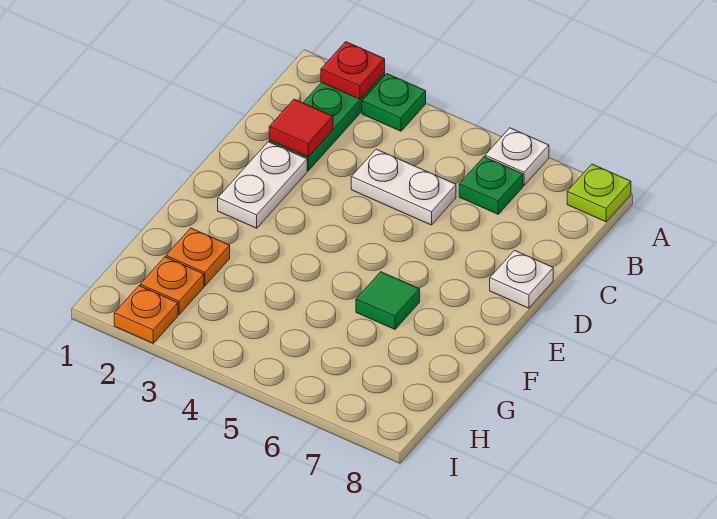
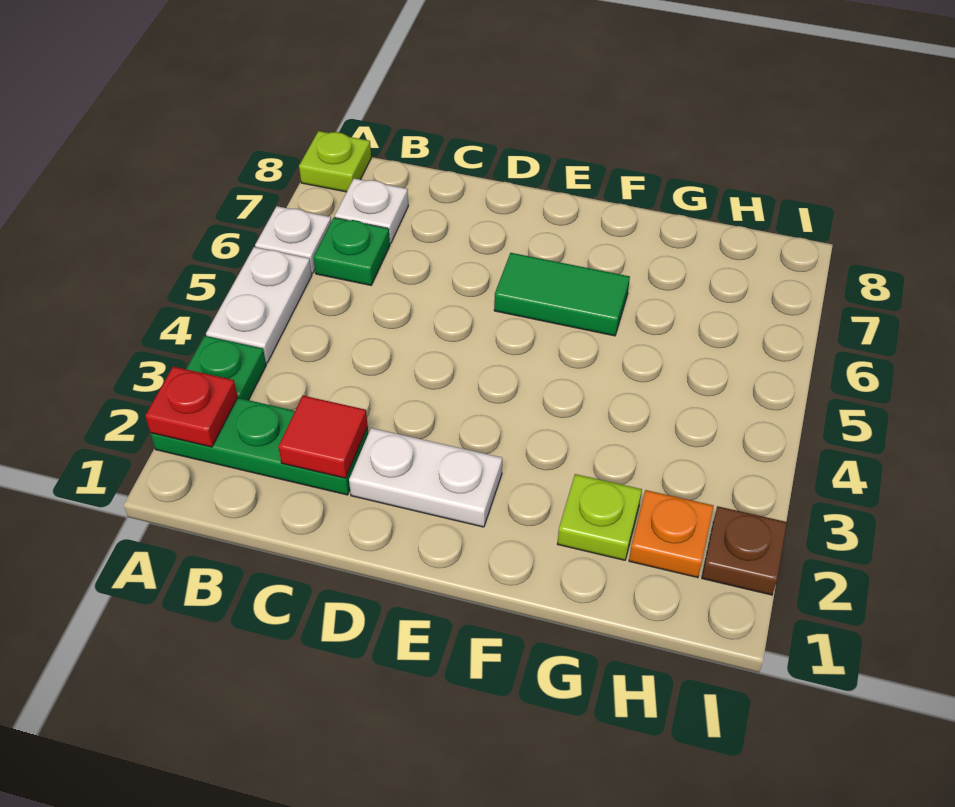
white plate C4:C5 level 1 -> white plate A4:A5 level 1
white plate D8 level 1 -> white plate B7 level 1
green tile F6 level 1 -> green tile E6:F6 level 1
orange plate G2 level 1 -> lime plate G2 level 1
orange plate I2 level 1 -> brown plate I2 level 1

